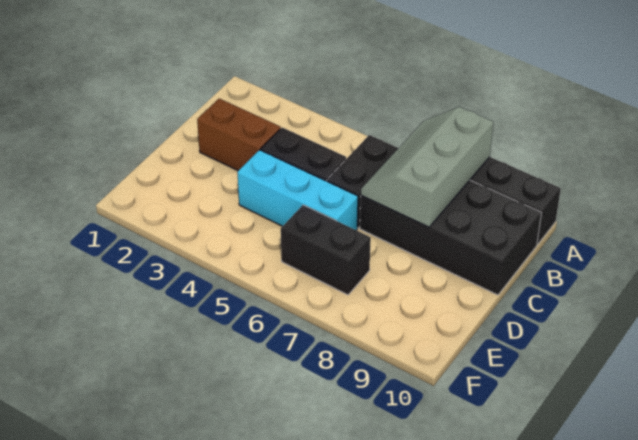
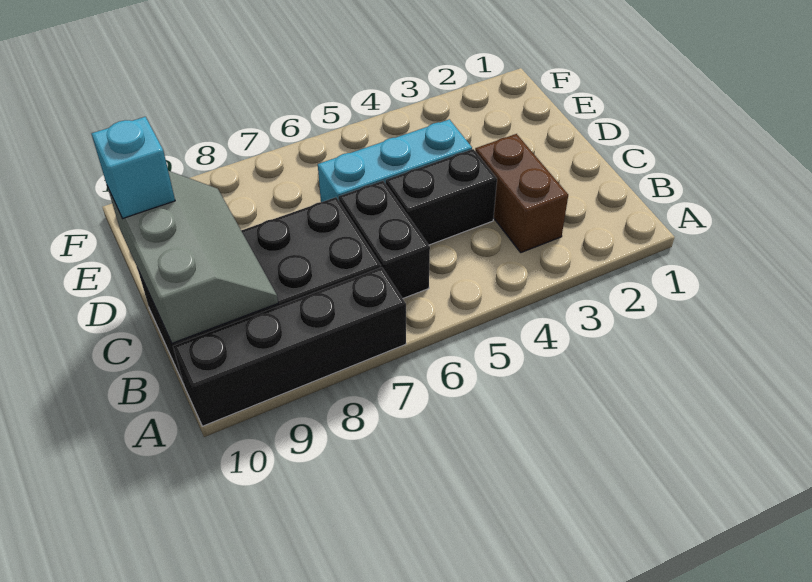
grey slope A7:C8 level 2 top 8 -> grey slope B9:D10 level 2 top 10
brown brick C2:C3 level 1 -> brown brick B3:C3 level 1
none -> cyan brick D10 level 3
black brick E6:E7 level 1 -> none

